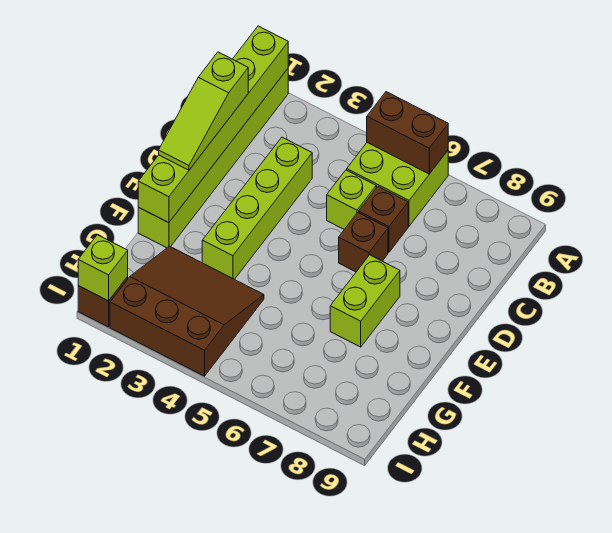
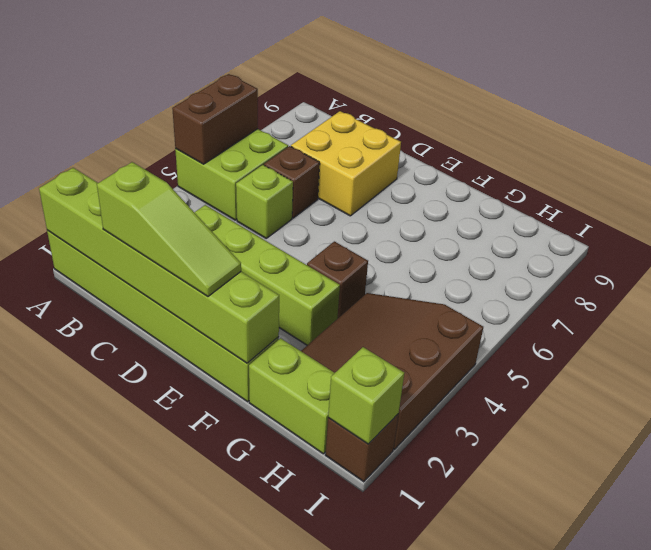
none -> yellow brick C7:D8 level 1
brown brick D6 level 1 -> brown brick F4 level 1
lime brick E7:F7 level 1 -> lime brick G1:H1 level 1

